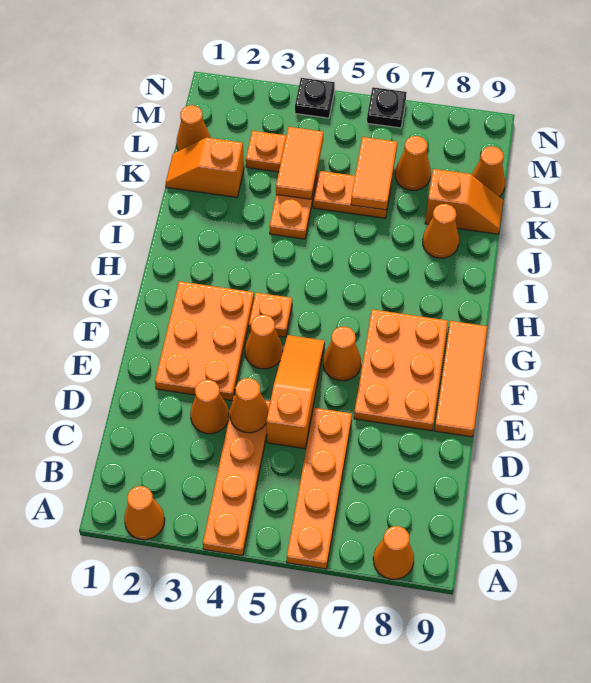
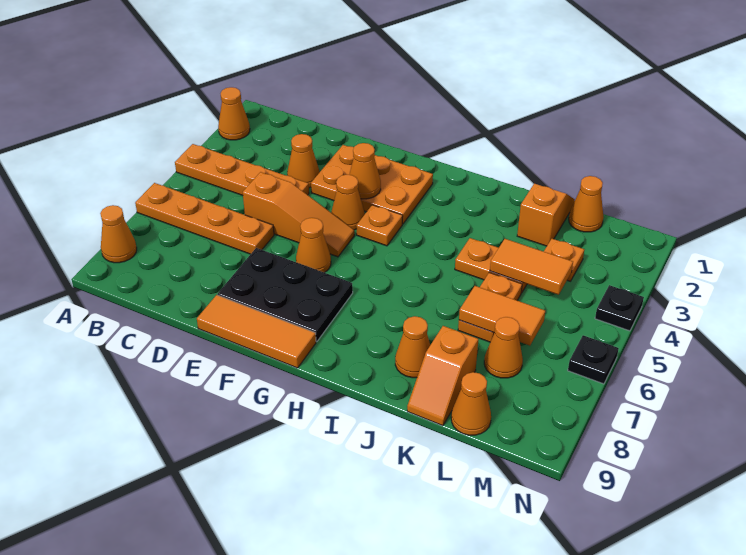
orange cone D4 level 2 -> orange cone F3 level 2
orange plate E7:G8 level 1 -> black plate E7:G8 level 1

